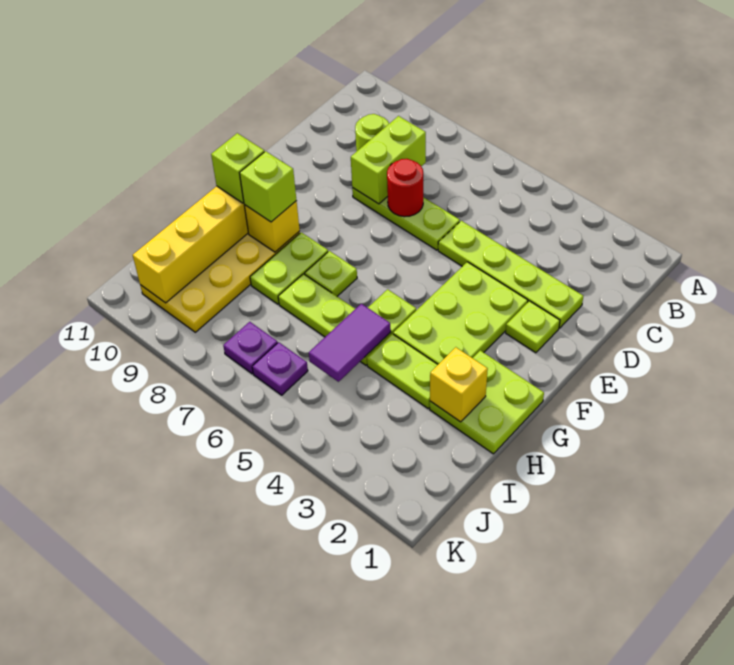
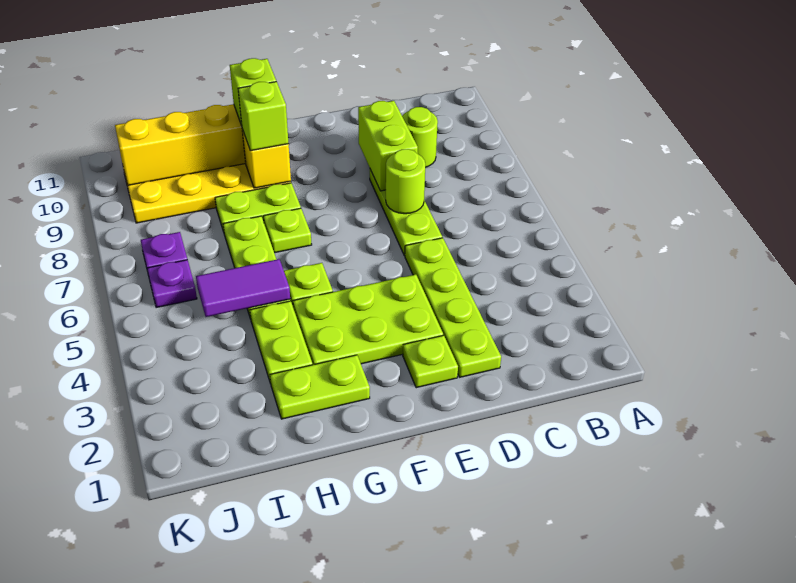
lime brick C8:D8 level 2 -> lime brick D8:D9 level 2
red round brick D7 level 2 -> lime round brick D7 level 2
lime plate G1:H2 level 1 -> lime plate G2:H2 level 1
yellow brick H2 level 2 -> none

